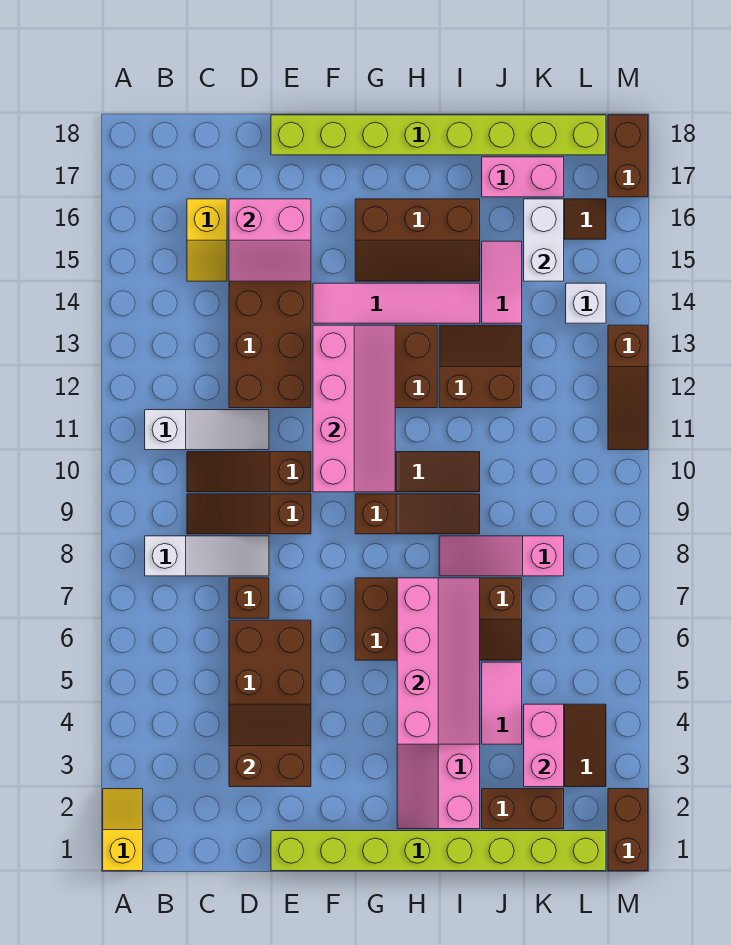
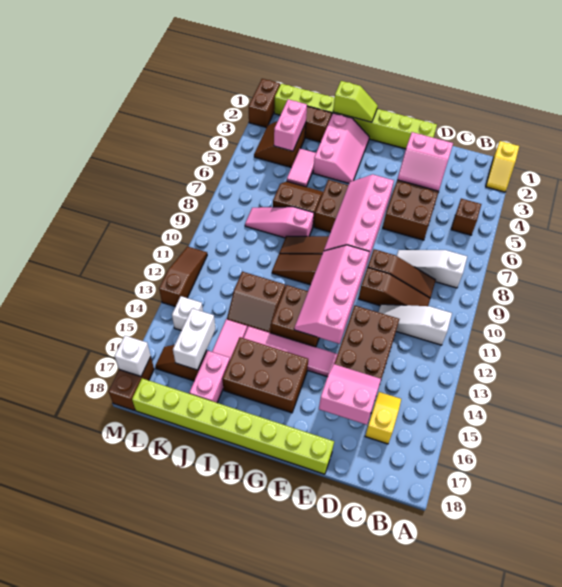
brown slope D3:E4 level 2 top 3 -> pink slope D3:E4 level 2 top 3
brown brick D7 level 1 -> brown brick B5 level 1
brown slope G15:I16 level 1 top 16 -> brown brick G15:I16 level 1
none -> lime slope H1:I1 level 2 top I
pink slope H4:I7 level 2 top H -> pink slope F6:G9 level 2 top F
pink slope I8:K8 level 1 top K -> pink slope I8:K8 level 1 top I
pink brick J17:K17 level 1 -> pink brick J16:J17 level 1
none -> white brick M17 level 2

